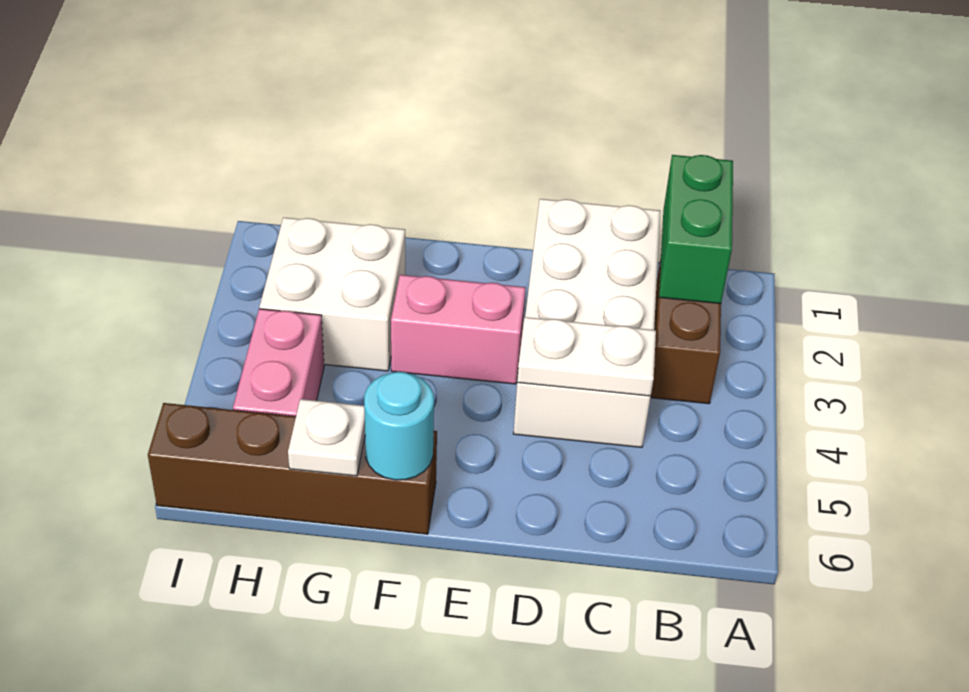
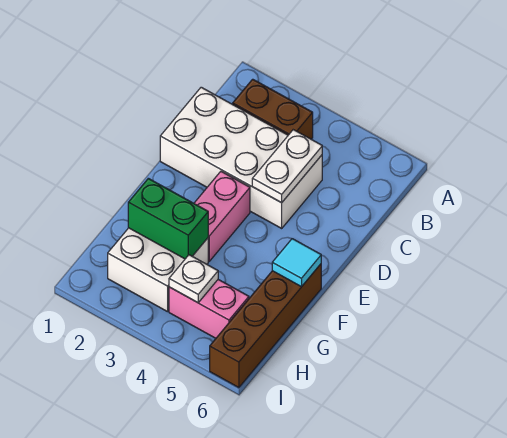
green brick B1:B2 level 2 -> green brick G2:G3 level 2
cyan round brick F6 level 2 -> cyan tile F6 level 2
white plate G6 level 2 -> white plate H4 level 2

